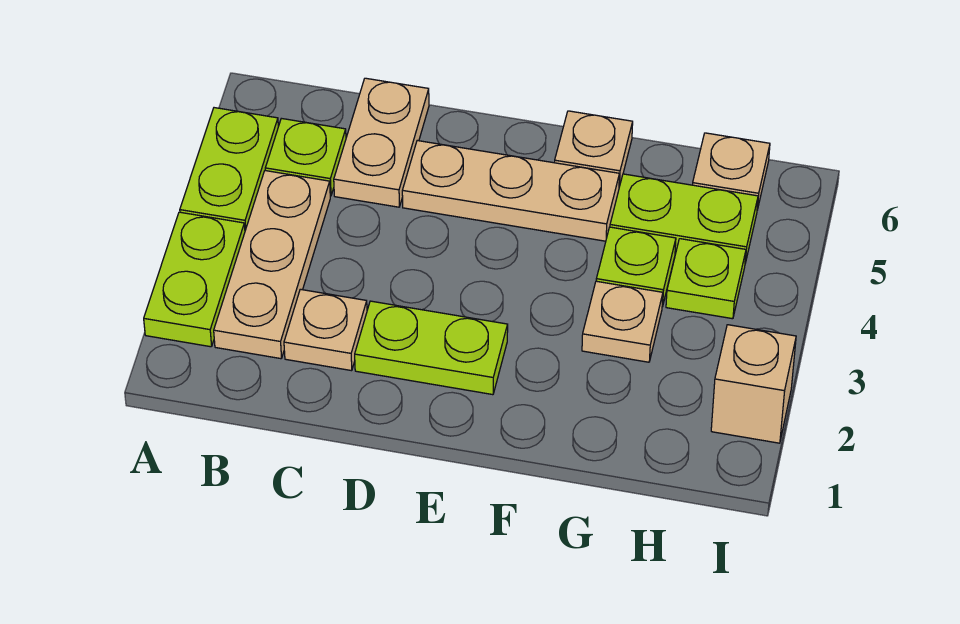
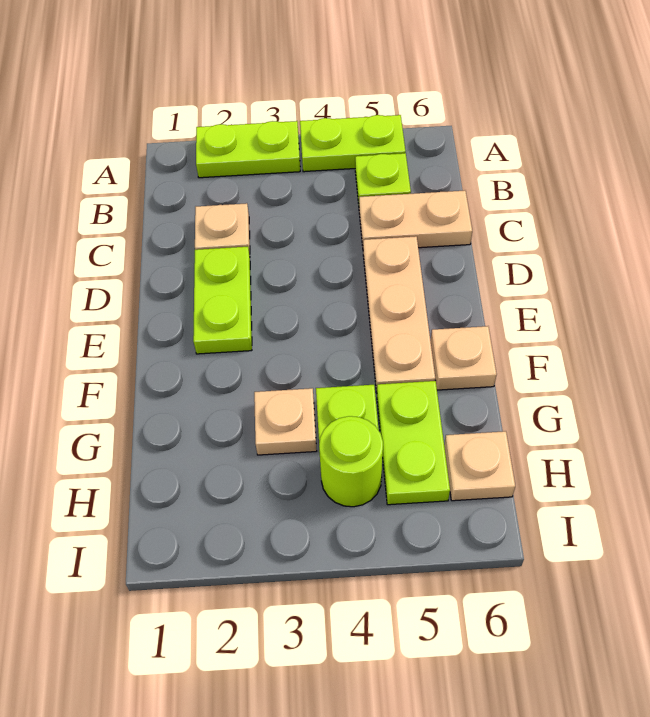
tan plate B2:B4 level 1 -> none
lime plate H4 level 1 -> lime round brick H4 level 1
tan brick I2 level 1 -> none

